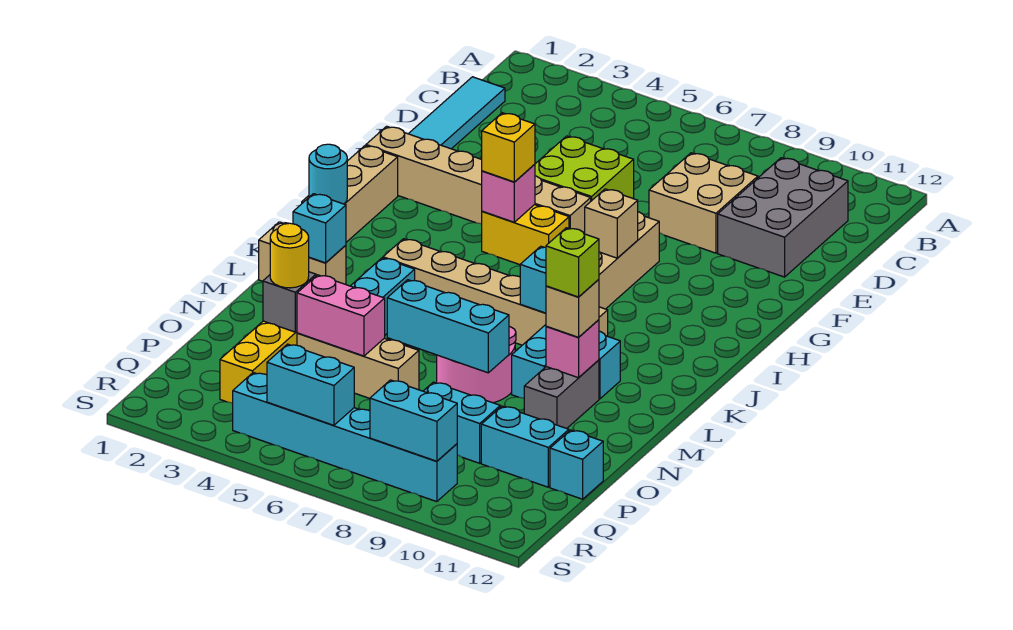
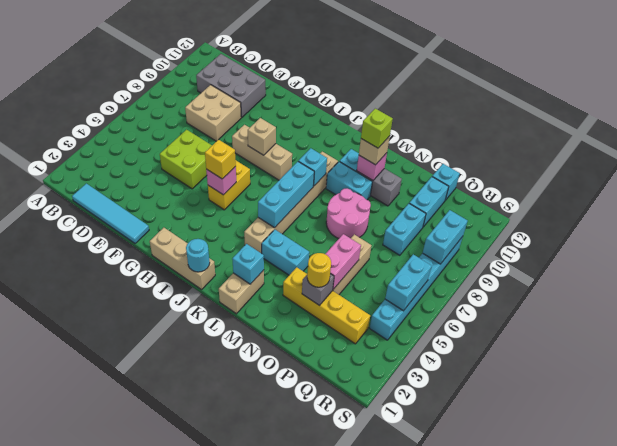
tan brick G1:G6 level 1 -> none
cyan brick N6:N8 level 2 -> cyan brick K5:K7 level 2

